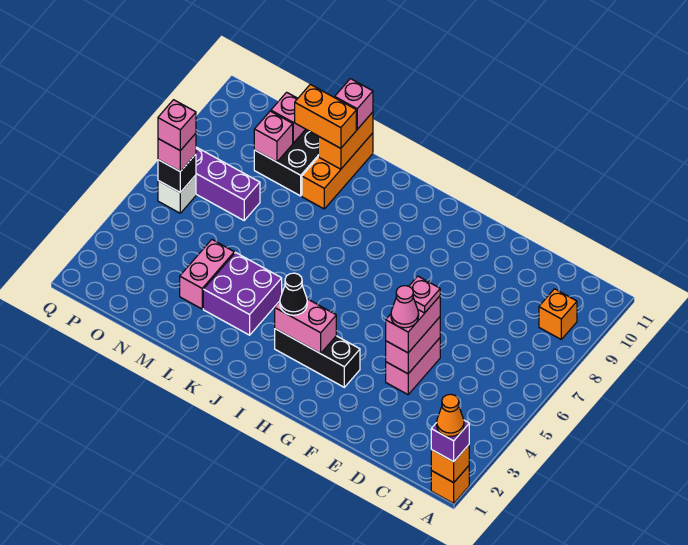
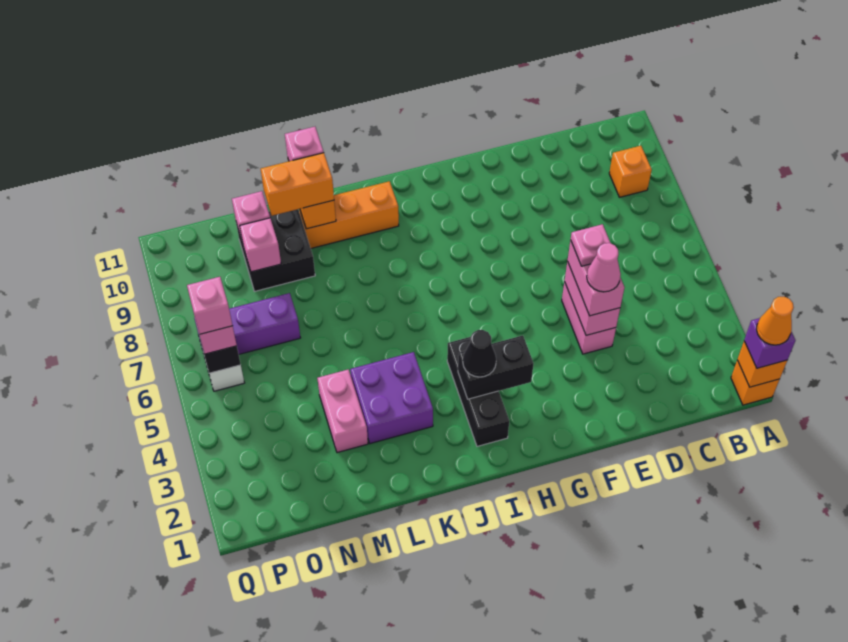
black brick G3:I3 level 1 -> black brick I2:I4 level 1
pink brick H3:I3 level 2 -> black brick H3:I3 level 2
orange brick L9:L11 level 1 -> orange brick J10:L10 level 1

